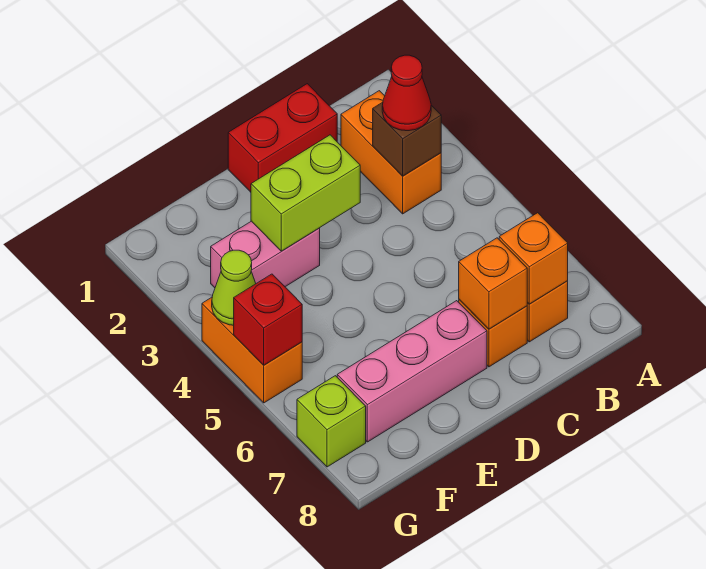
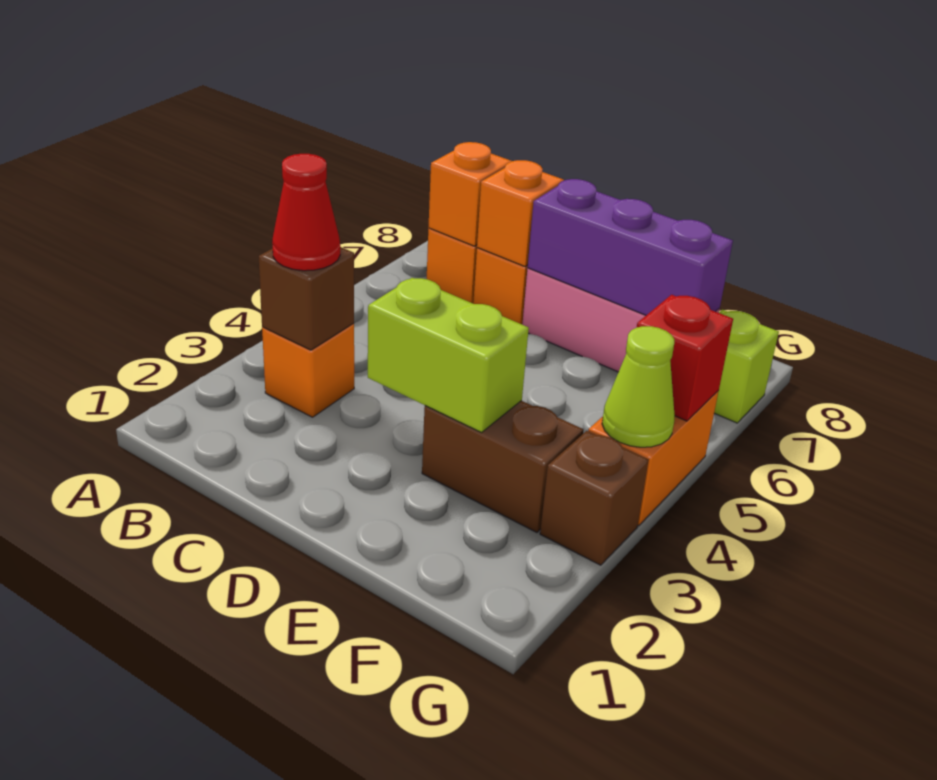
orange brick B2:B3 level 1 -> orange brick B3 level 1
red brick C1:D1 level 1 -> none
none -> purple brick D7:F7 level 2
pink brick E3:F3 level 1 -> brown brick E3:F3 level 1
none -> brown brick G3 level 1

